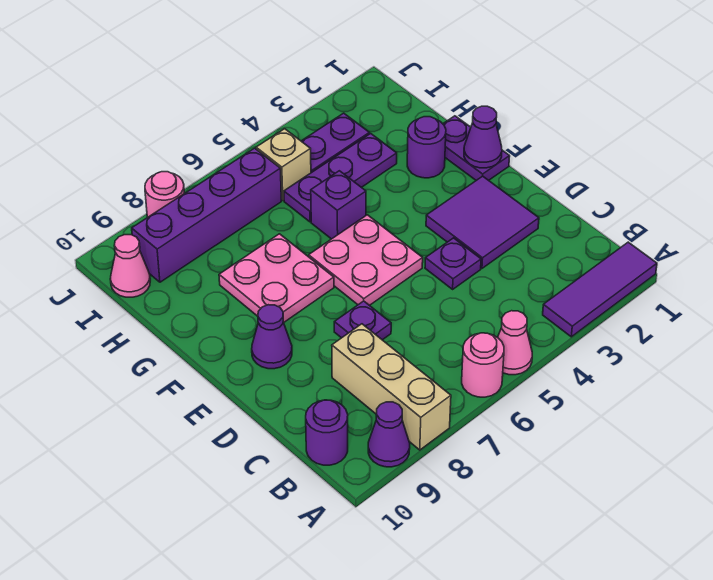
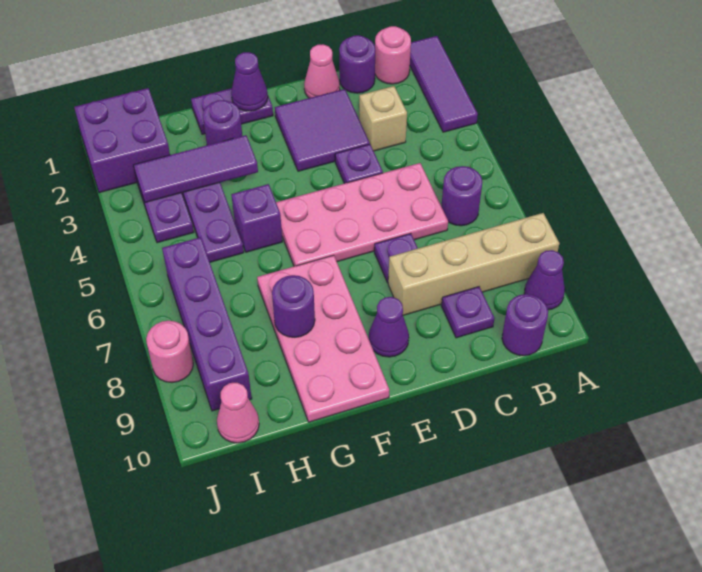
pink cone A5 level 1 -> pink cone D1 level 1
pink round brick A6 level 1 -> pink round brick B1 level 1
tan brick A8:C8 level 1 -> tan brick A8:D8 level 1
none -> purple round brick B6 level 1
none -> purple round brick C1 level 1
none -> purple plate C9 level 1
pink plate E5:F6 level 1 -> pink plate C5:F6 level 1
pink plate F7:G8 level 1 -> pink plate F7:G10 level 1
none -> purple tile G3:I3 level 2
none -> purple round brick G8 level 2
none -> purple brick I1:J2 level 1
tan brick I5 level 1 -> tan brick C3 level 1

